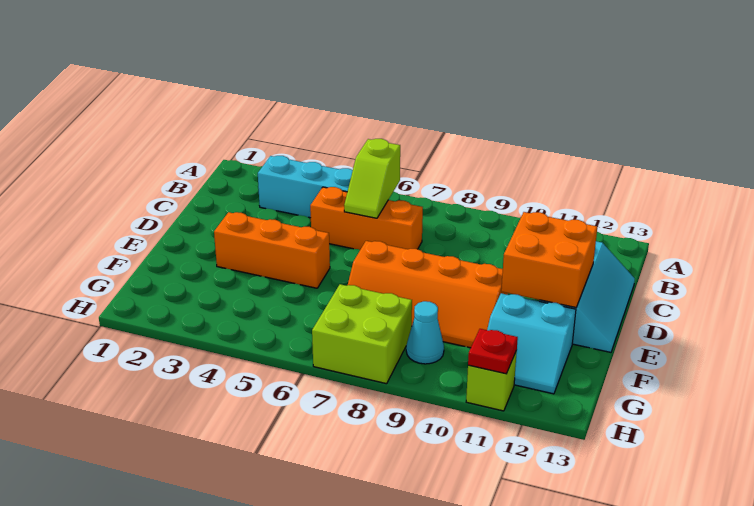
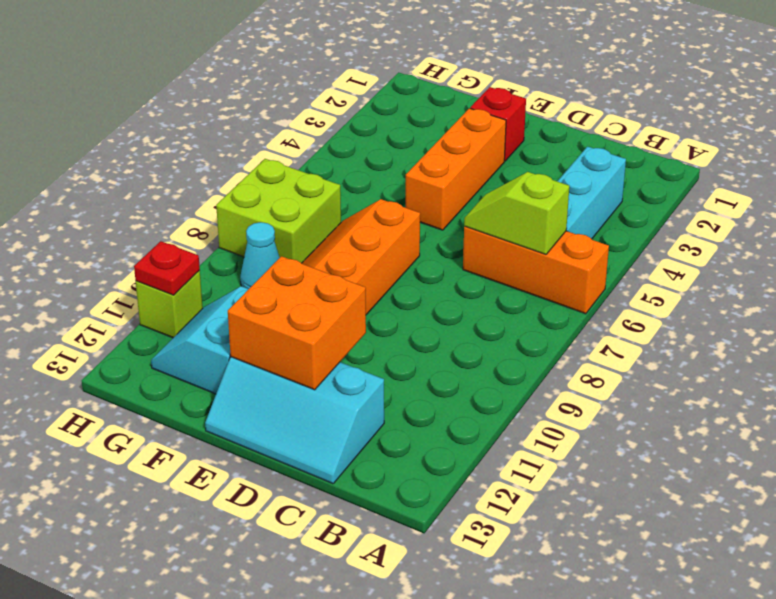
orange brick C5:C7 level 1 -> orange brick A6:C6 level 1
none -> red brick E2 level 1

